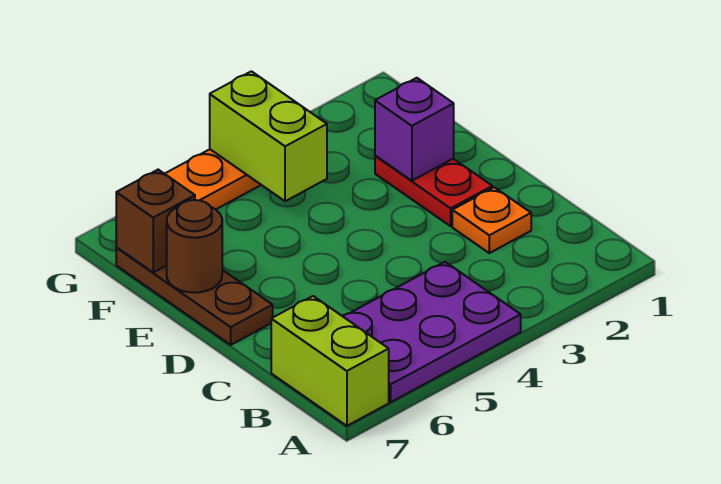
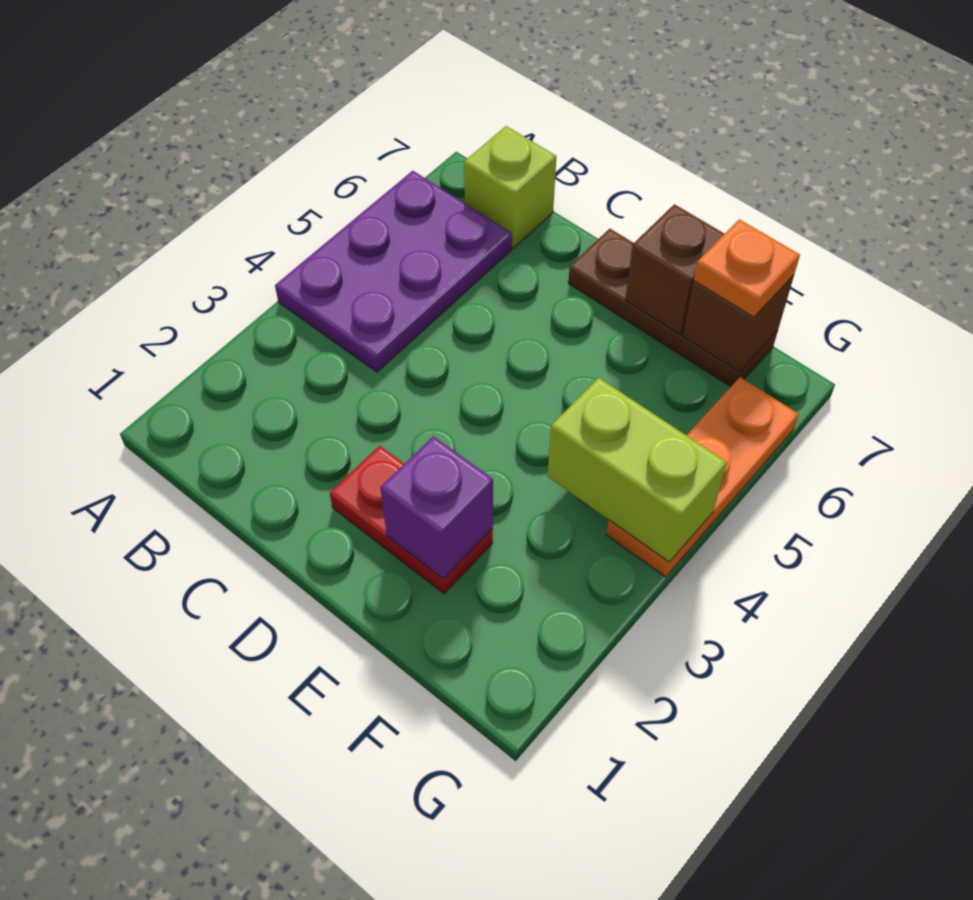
lime brick A7:B7 level 1 -> lime brick B7 level 1
orange plate C2 level 1 -> orange plate F7 level 3
brown round brick E7 level 2 -> brown brick E7 level 2

